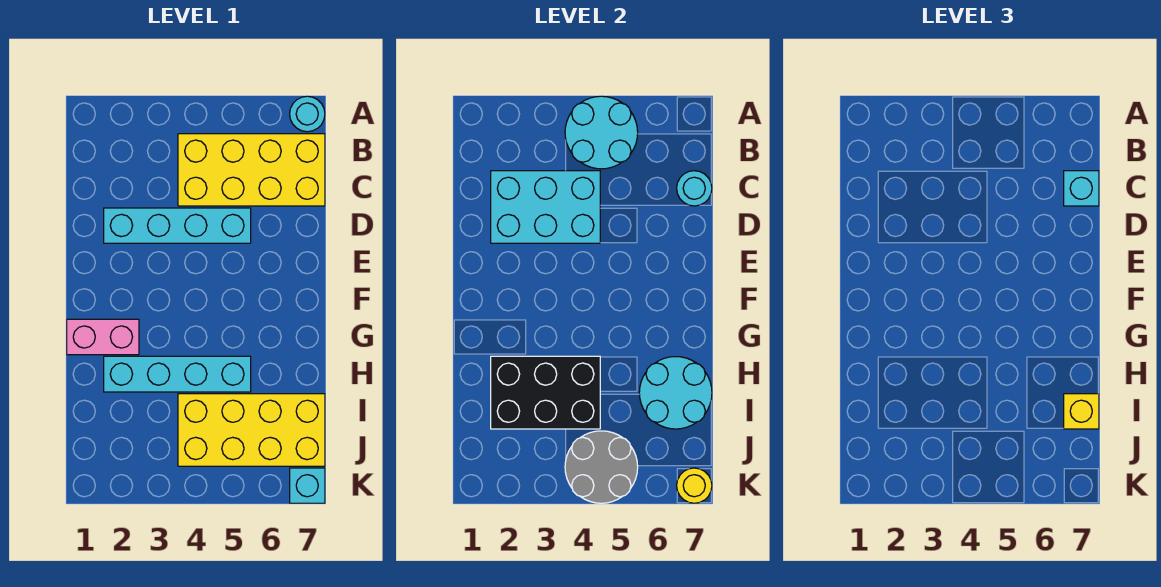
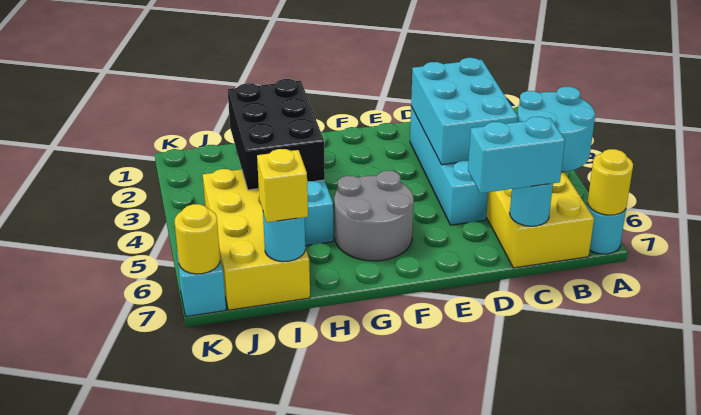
none -> yellow round brick A7 level 2
cyan brick C7 level 3 -> cyan brick C7:D7 level 3
pink brick G1:G2 level 1 -> none
cyan round brick H6:I7 level 2 -> cyan round brick I7 level 2
grey round brick J4:K5 level 2 -> grey round brick F5:G6 level 1

